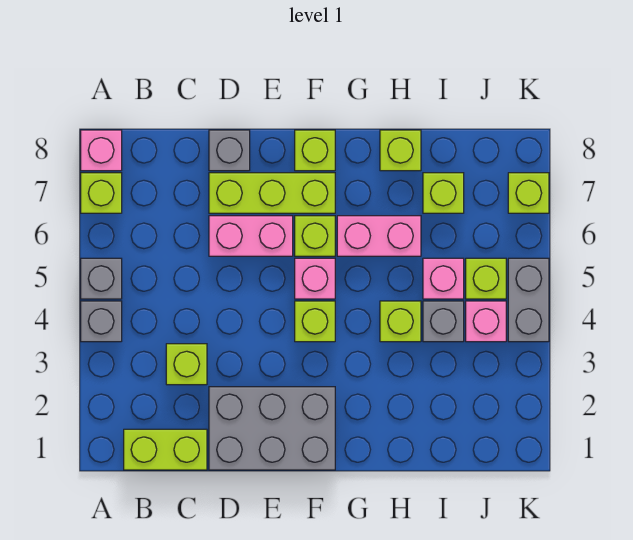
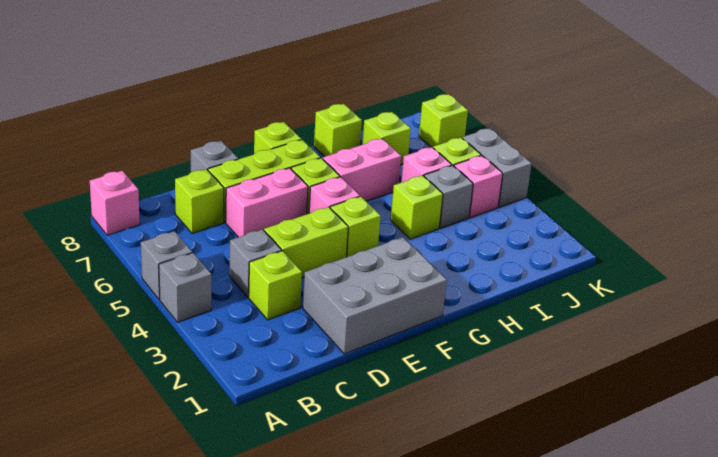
lime brick A7 level 1 -> lime brick C7 level 1
lime brick B1:C1 level 1 -> lime brick D4:E4 level 1
none -> grey brick C4 level 1

